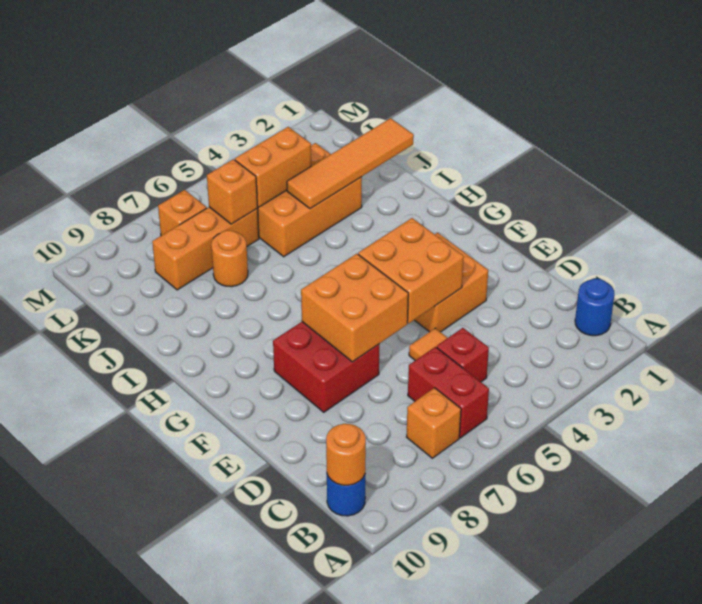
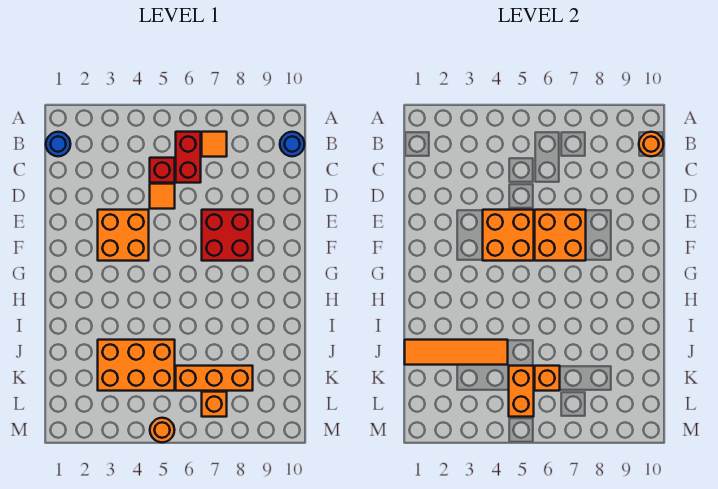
orange brick B7 level 1 -> orange tile B7 level 1
orange round brick J7 level 1 -> orange round brick M5 level 1
orange brick K4:K5 level 2 -> orange brick K5:L5 level 2

